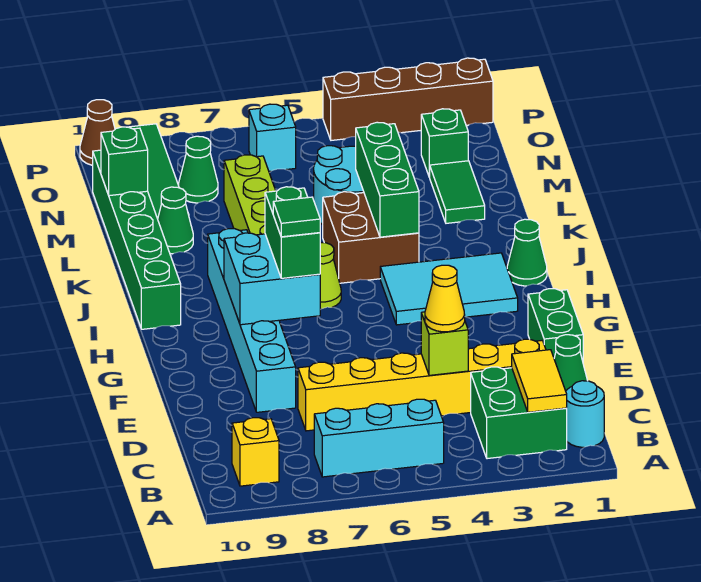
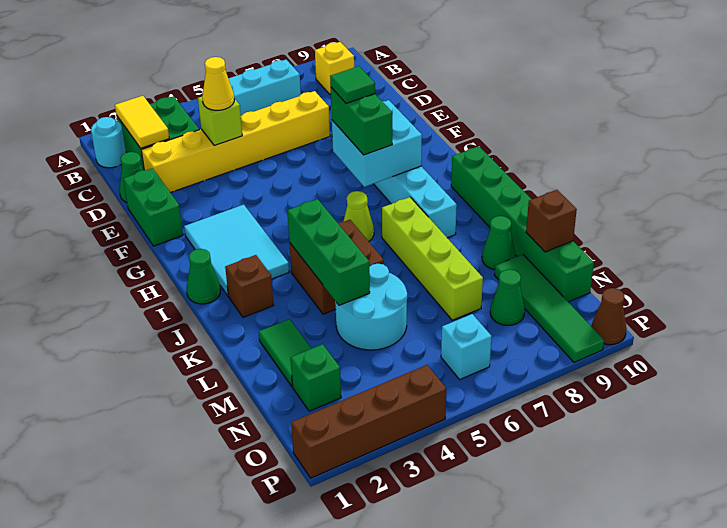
cyan tile H2:I4 level 1 -> cyan tile G2:I3 level 1
none -> brown brick J2 level 1
green brick M10 level 2 -> brown brick M10 level 2

